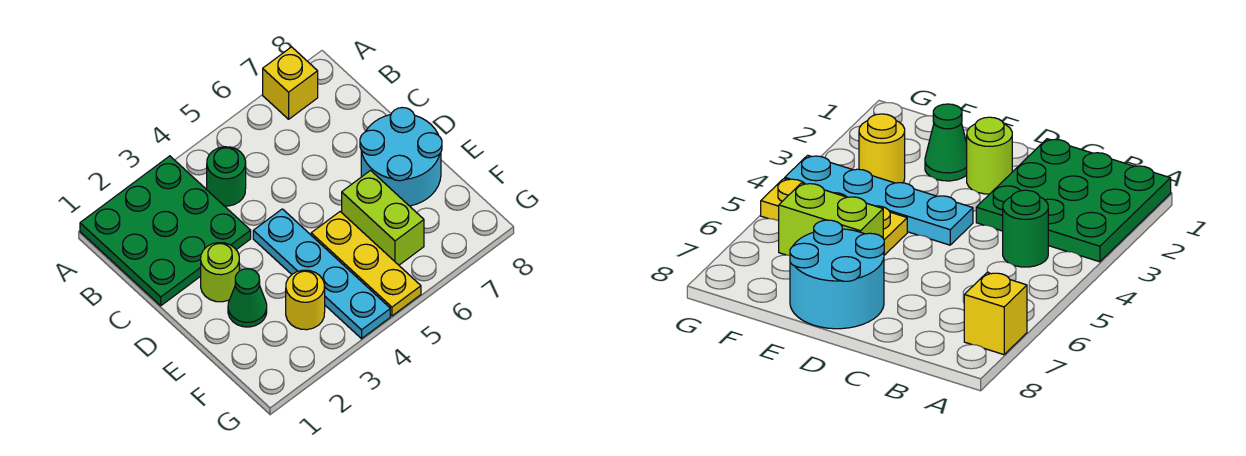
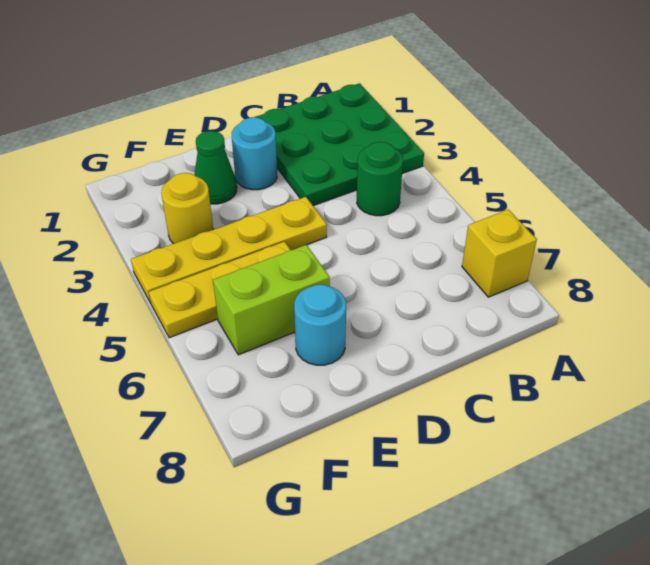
lime round brick D2 level 1 -> cyan round brick D2 level 1
cyan plate D4:G4 level 1 -> yellow plate D4:G4 level 1
cyan round brick D7:E8 level 1 -> cyan round brick E7 level 1

